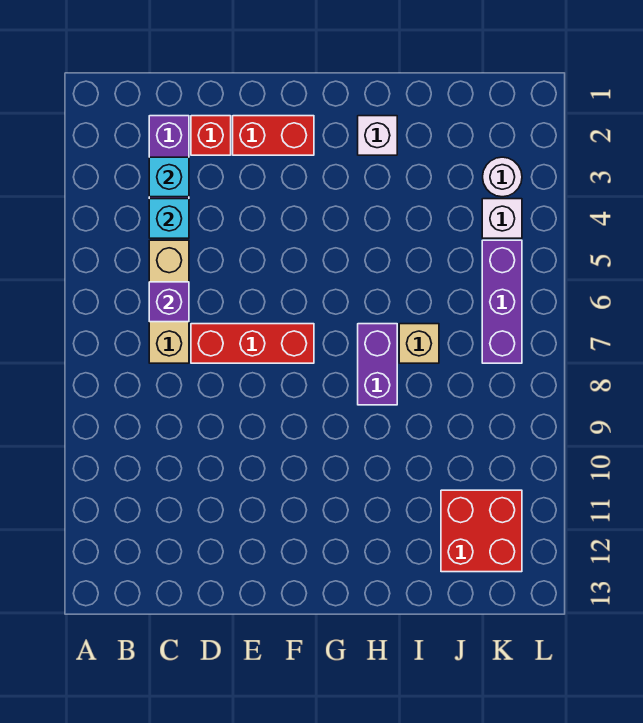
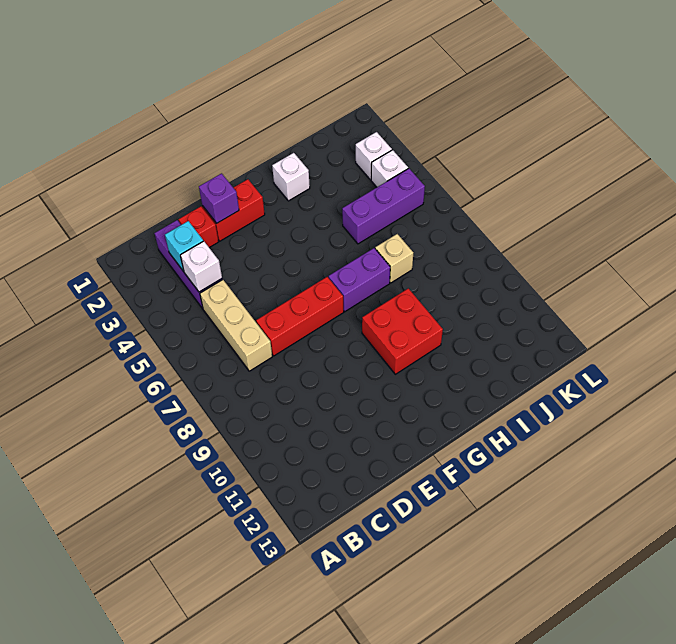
cyan brick C4 level 2 -> white brick C4 level 2
purple brick C6 level 2 -> purple brick E2 level 2
purple brick H7:H8 level 1 -> purple brick G7:H7 level 1
red brick J11:K12 level 1 -> red brick G9:H10 level 1
white round brick K3 level 1 -> white brick K3 level 1
purple brick K5:K7 level 1 -> purple brick I5:K5 level 1

